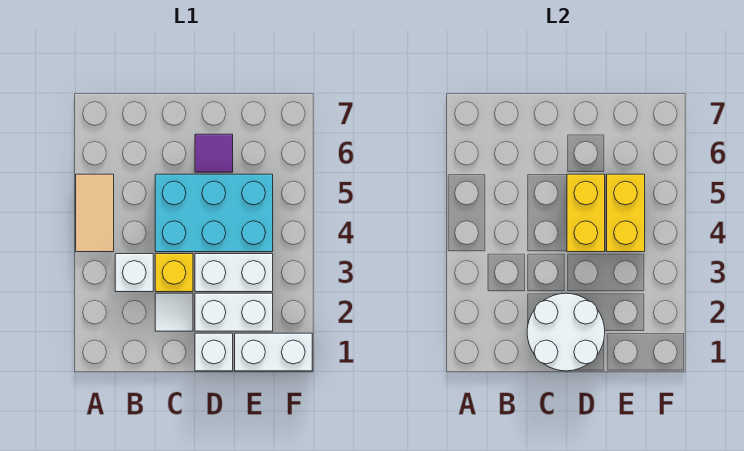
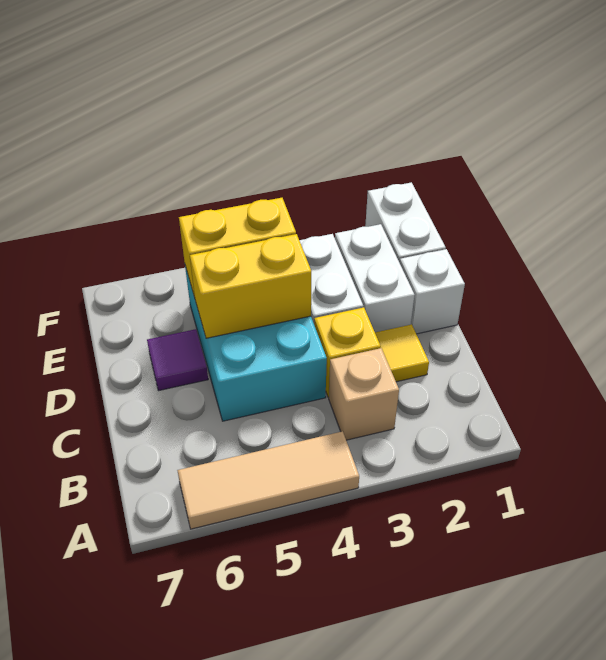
tan tile A4:A5 level 1 -> tan tile A4:A6 level 1
white brick B3 level 1 -> tan brick B3 level 1
white round brick C1:D2 level 2 -> none
white tile C2 level 1 -> yellow tile C2 level 1

